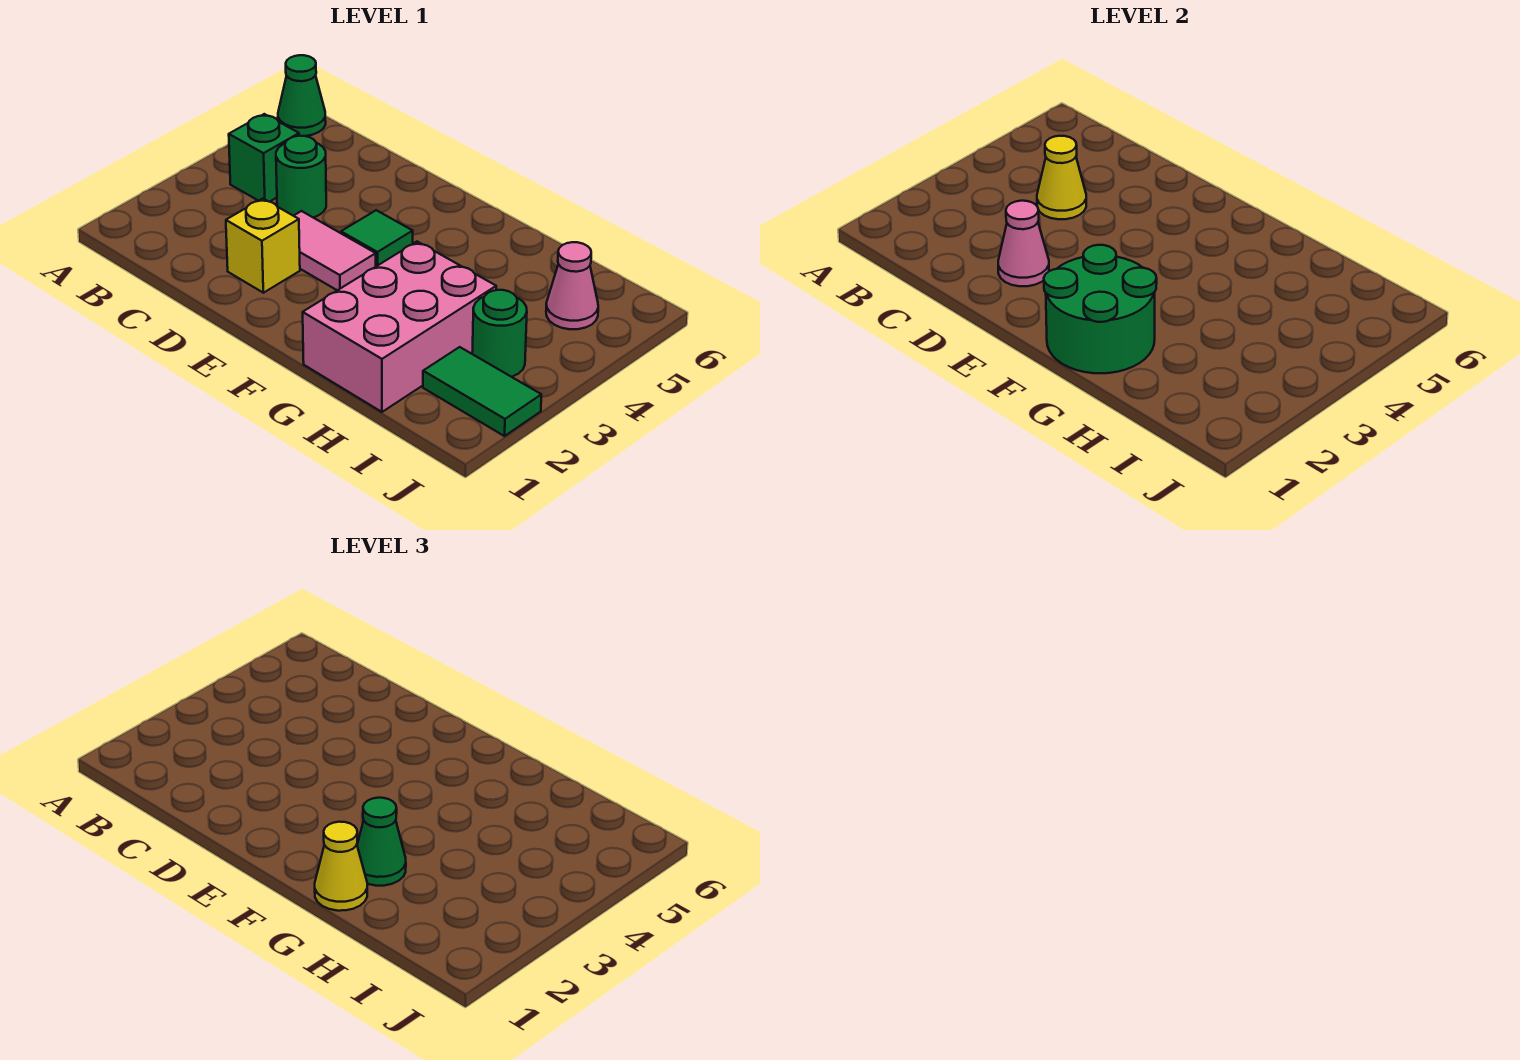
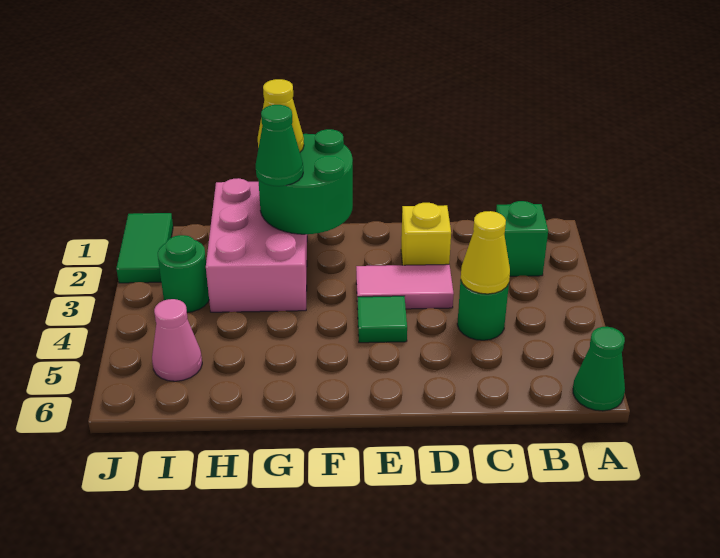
green brick B4 level 1 -> green brick B2 level 1
pink cone D2 level 2 -> none
green tile I2:J2 level 1 -> green tile J1:J2 level 1

